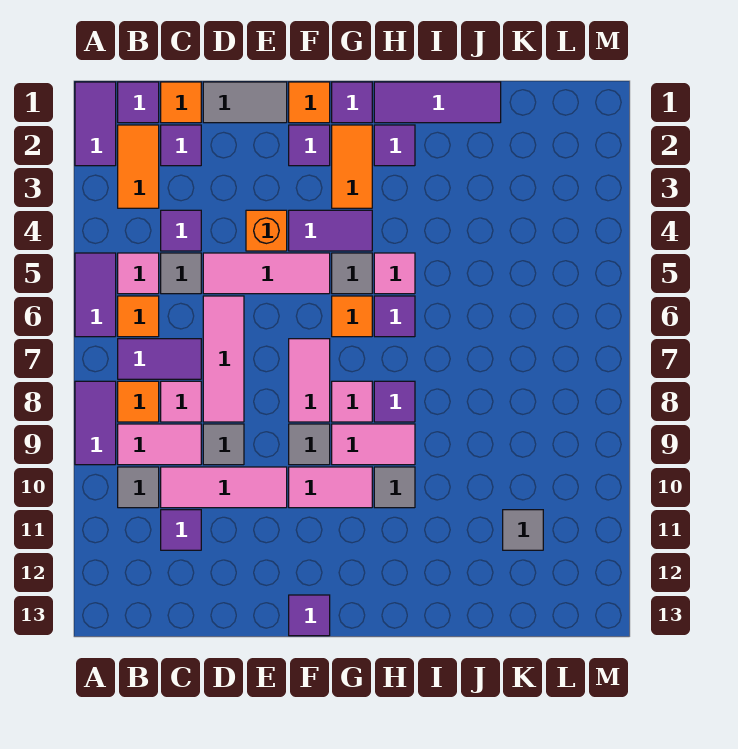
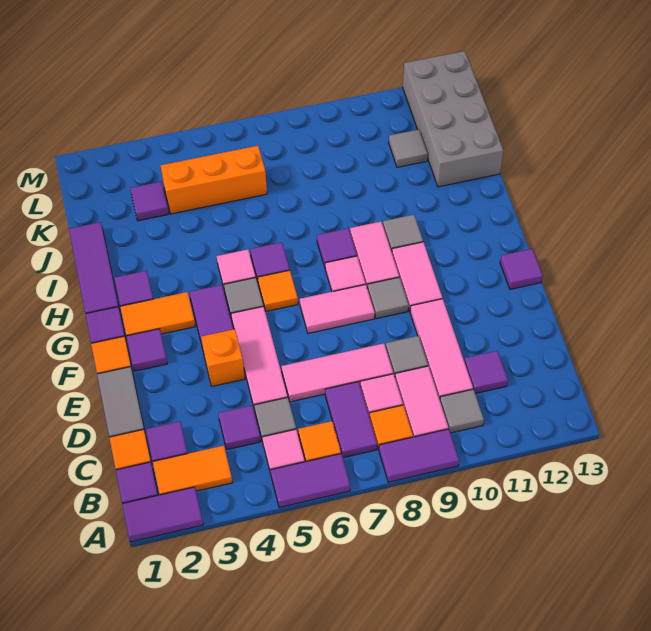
none -> grey brick J12:M13 level 1
none -> purple tile K3 level 1
none -> orange brick K4:K6 level 1

